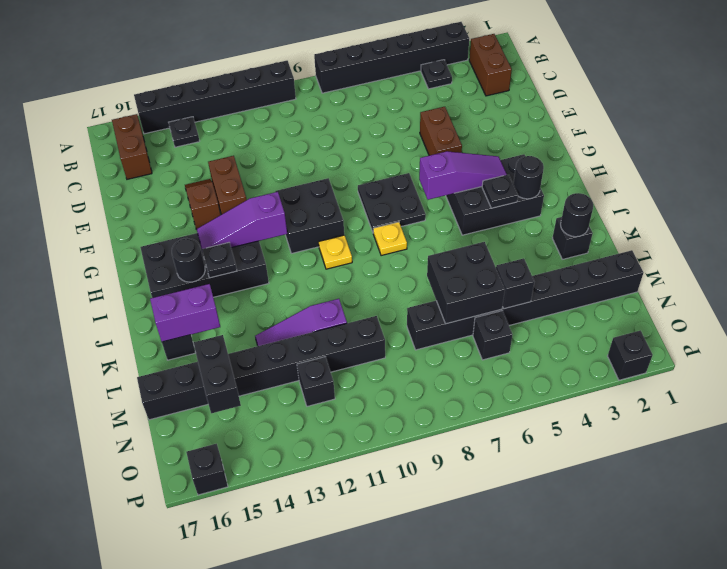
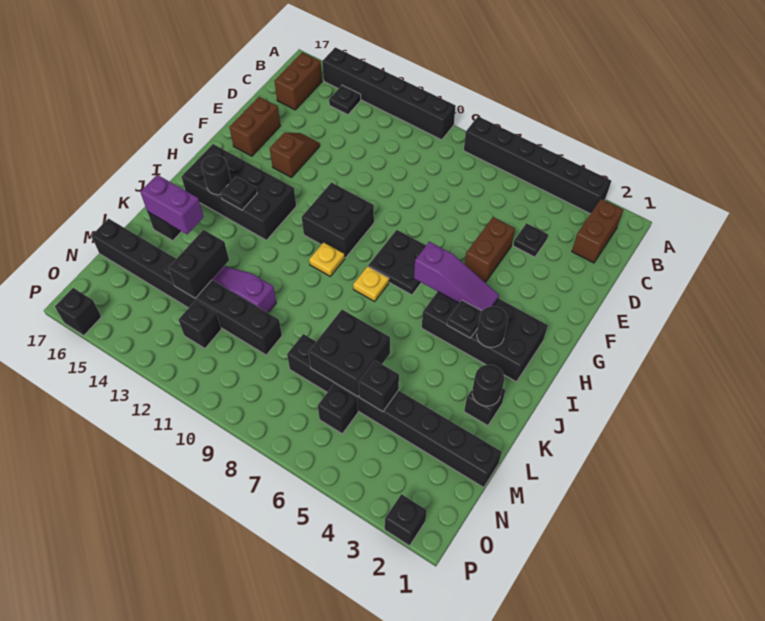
black plate B4 level 1 -> black plate D4 level 1
brown brick E13:F13 level 1 -> brown brick E16:F16 level 1
black brick H3:I5 level 1 -> black brick H2:I5 level 1
purple slope H12:H14 level 2 top 12 -> none
black brick M15:N15 level 2 -> black brick L13:M13 level 2

